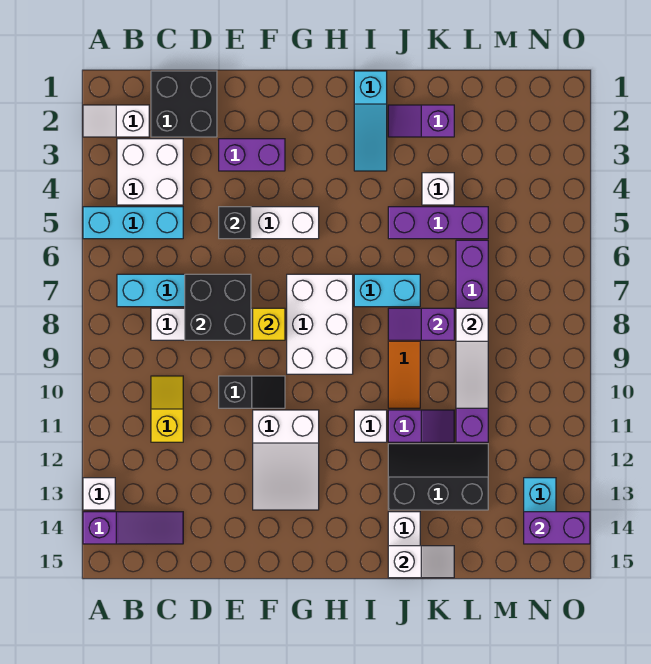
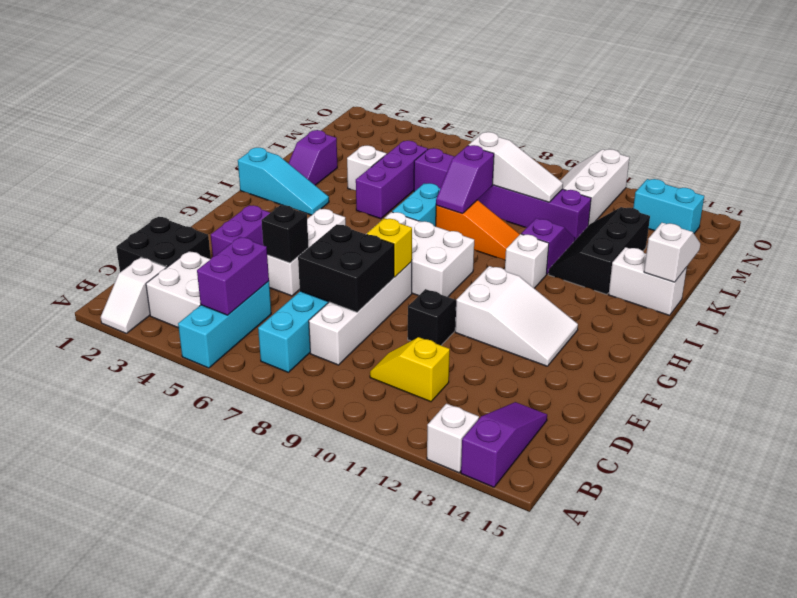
none -> white slope M10:O11 level 1 top 11
purple brick N14:O14 level 2 -> purple brick B5:C5 level 2

